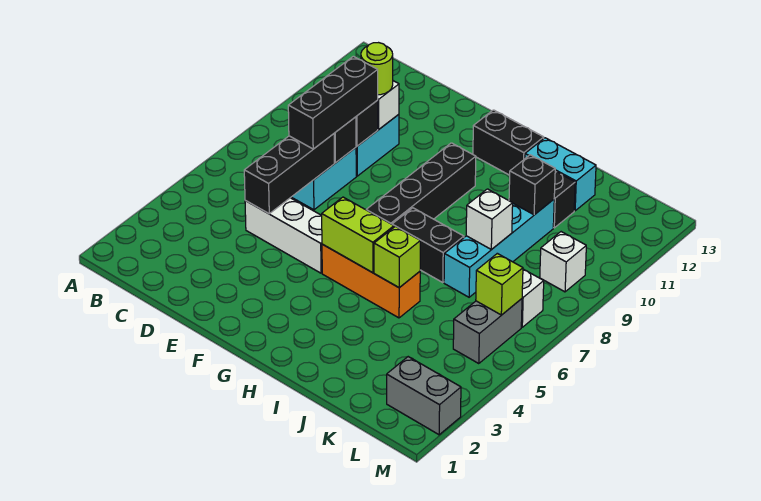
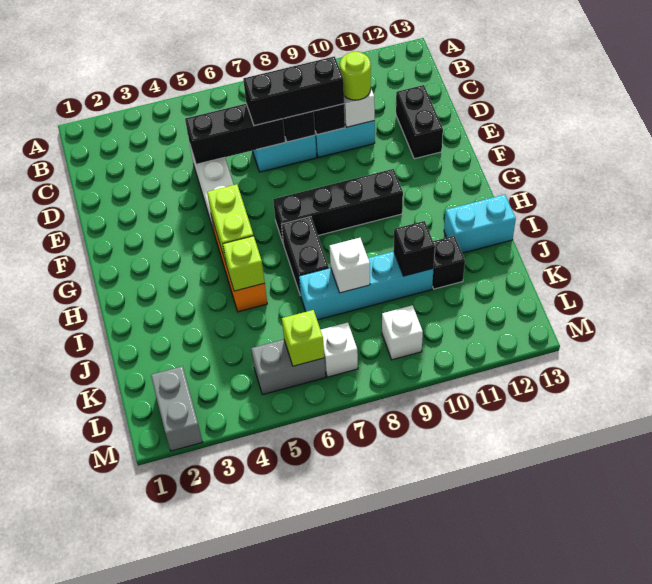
black brick G12:H12 level 1 -> black brick D12:E12 level 1
cyan brick I12:J12 level 1 -> cyan brick I12:I13 level 1

